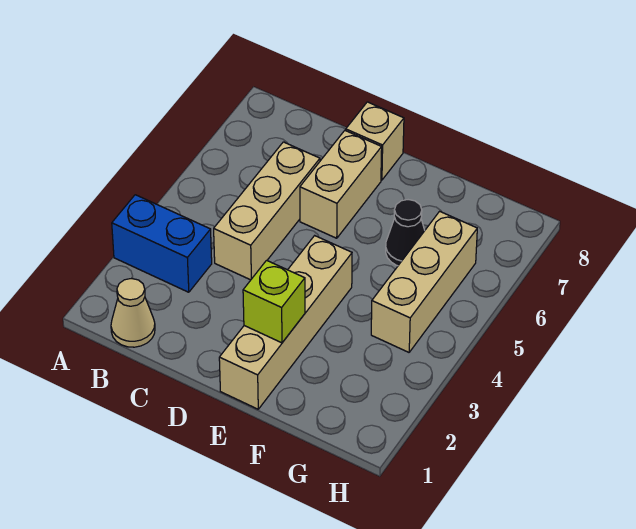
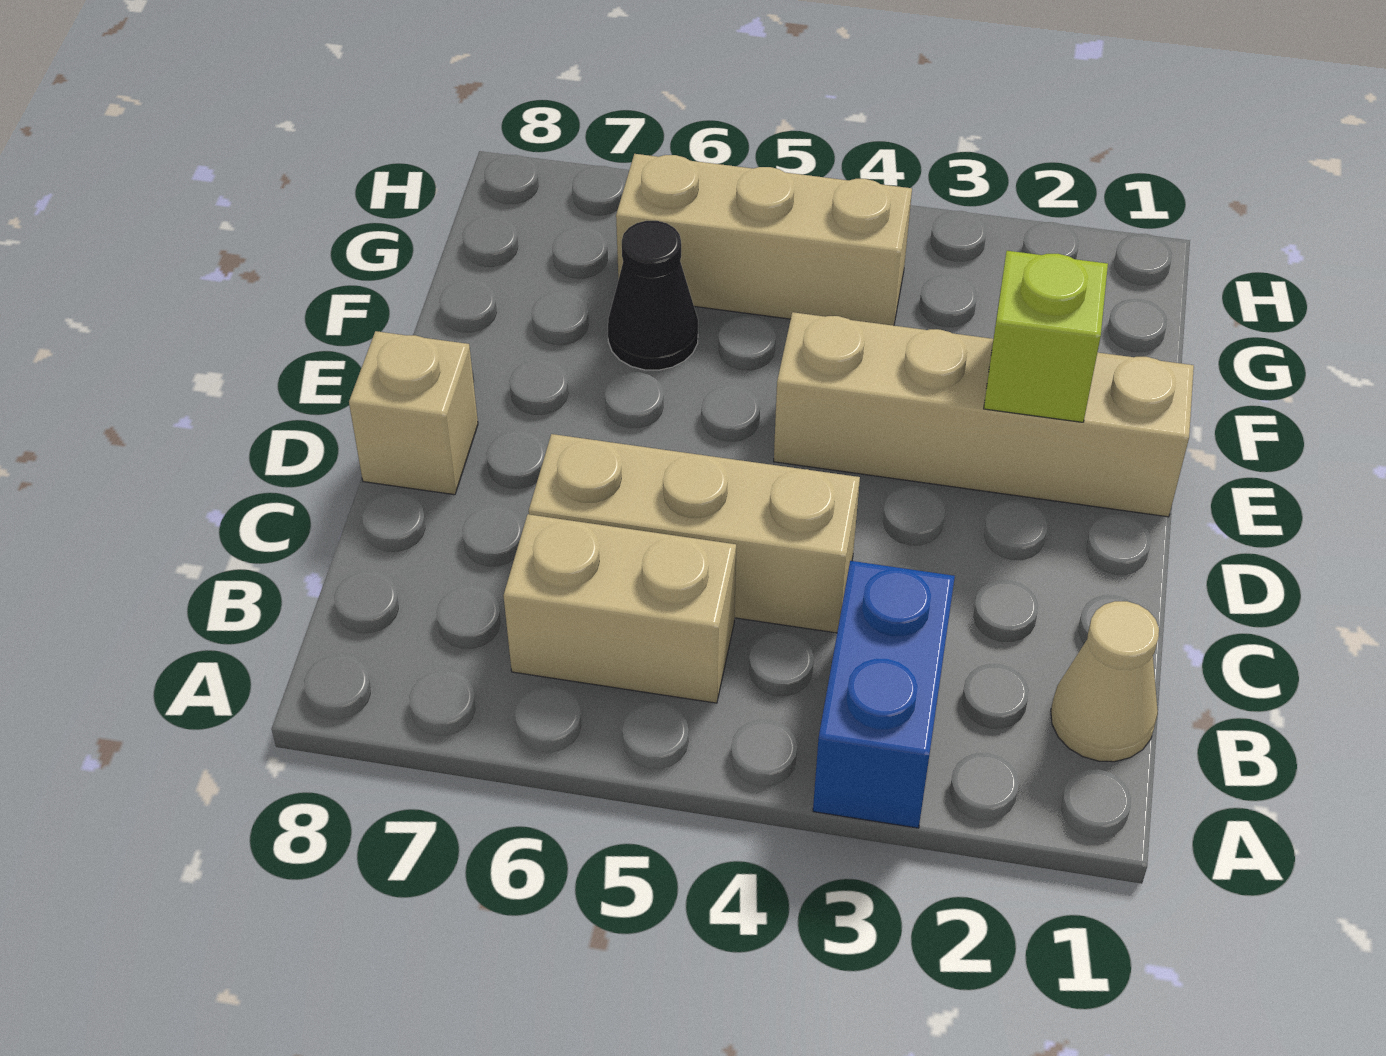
tan brick D6:D7 level 1 -> tan brick B5:B6 level 1

